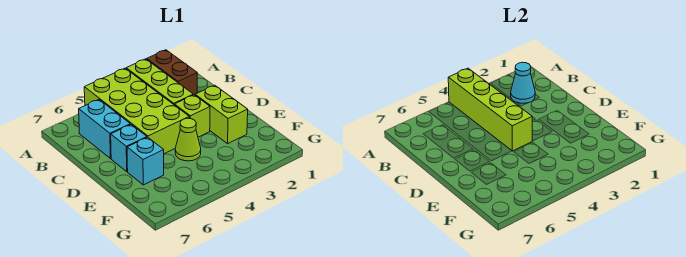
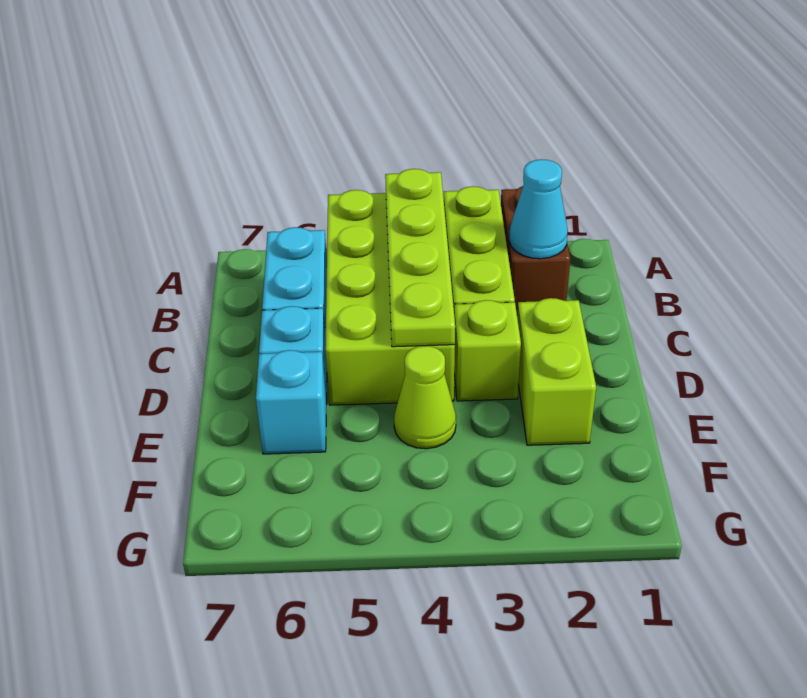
lime brick A4:D4 level 2 -> lime plate A4:D4 level 2

